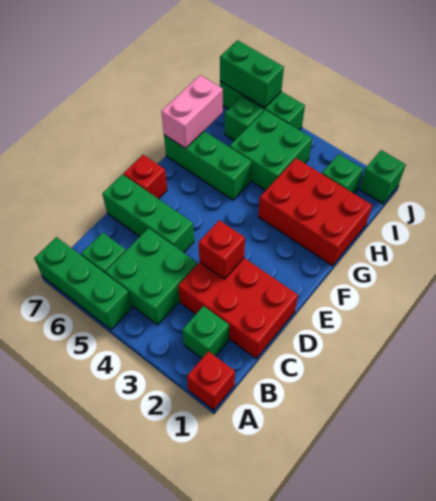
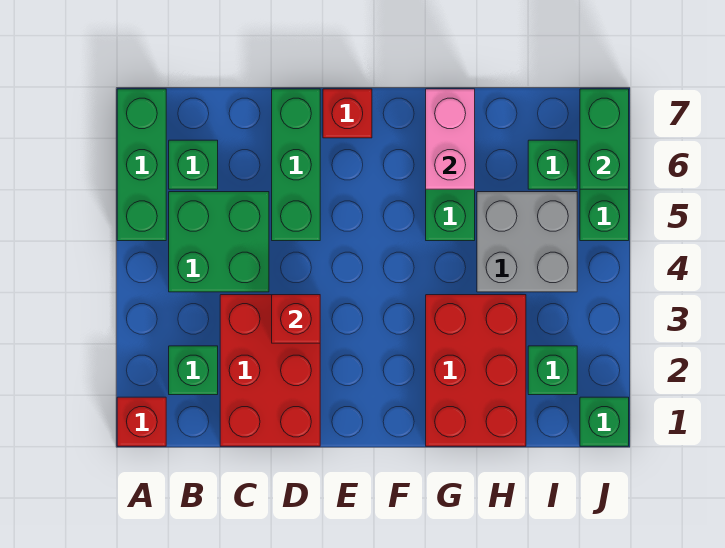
pink brick G7:H7 level 2 -> pink brick G6:G7 level 2
green brick H4:I5 level 1 -> grey brick H4:I5 level 1

